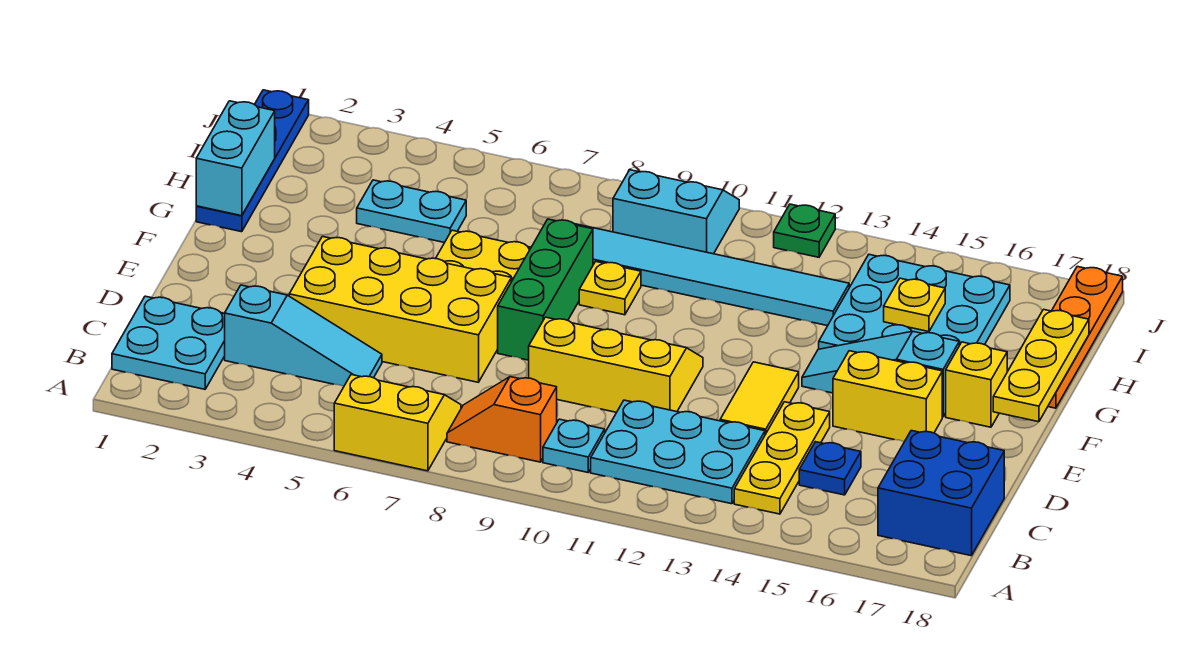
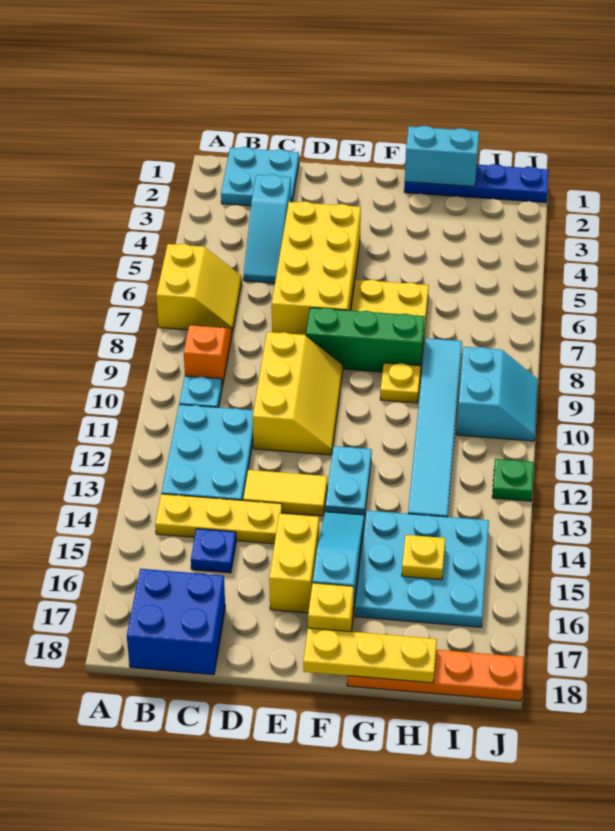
cyan plate H4:H5 level 1 -> cyan plate F12:F13 level 1

